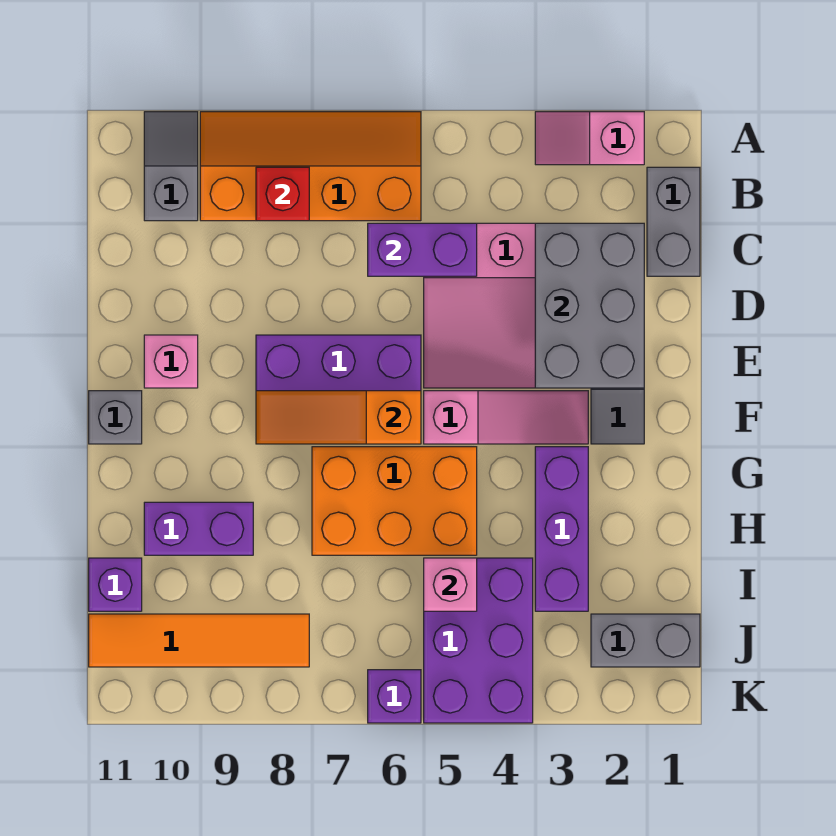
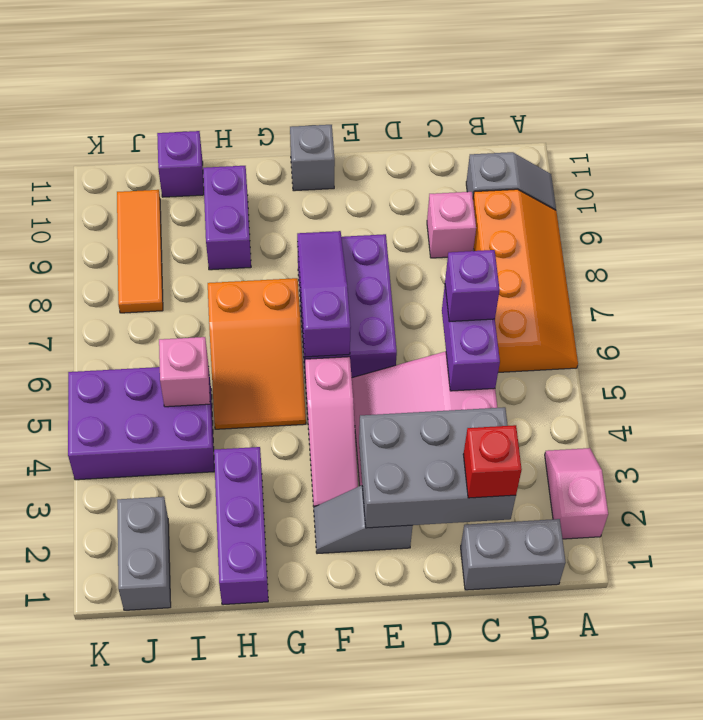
red brick B8 level 2 -> red brick C2 level 3
pink brick E10 level 1 -> pink brick C9 level 1
orange slope F6:F8 level 2 top 6 -> purple slope F6:F8 level 2 top 6
purple brick G3:I3 level 1 -> purple brick H1:H3 level 1
orange brick G5:H7 level 1 -> orange slope G5:H7 level 1 top 7
orange tile J8:J11 level 1 -> orange tile J8:J10 level 1
purple brick K6 level 1 -> purple brick C6 level 3

